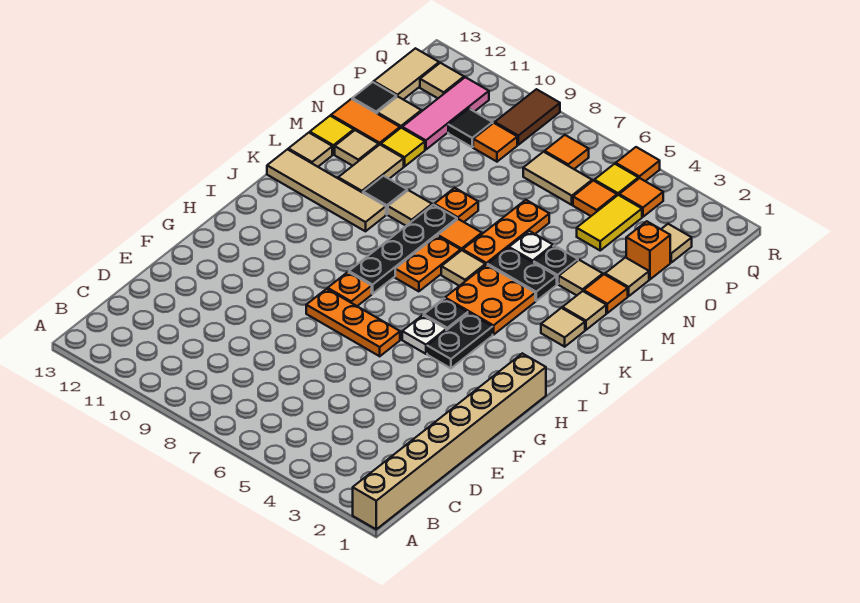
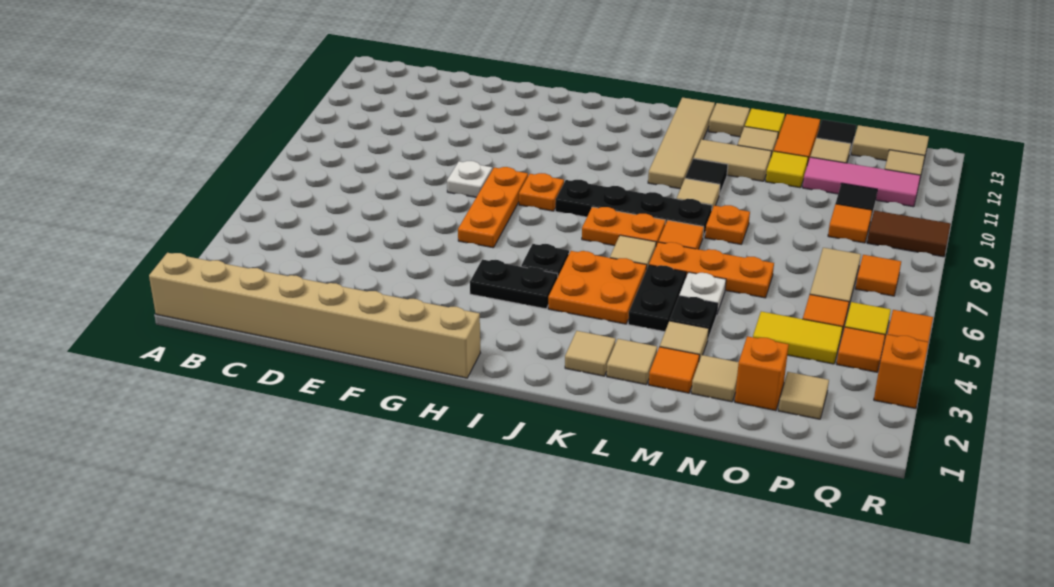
white plate H5 level 1 -> white plate F8 level 1
none -> orange brick R3 level 1

